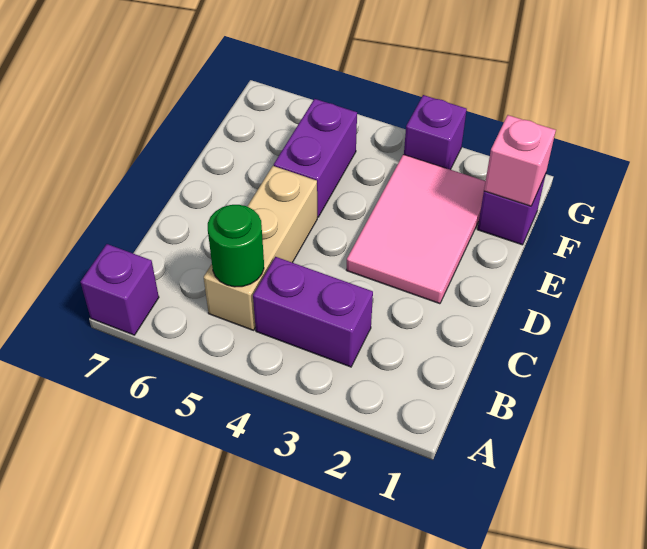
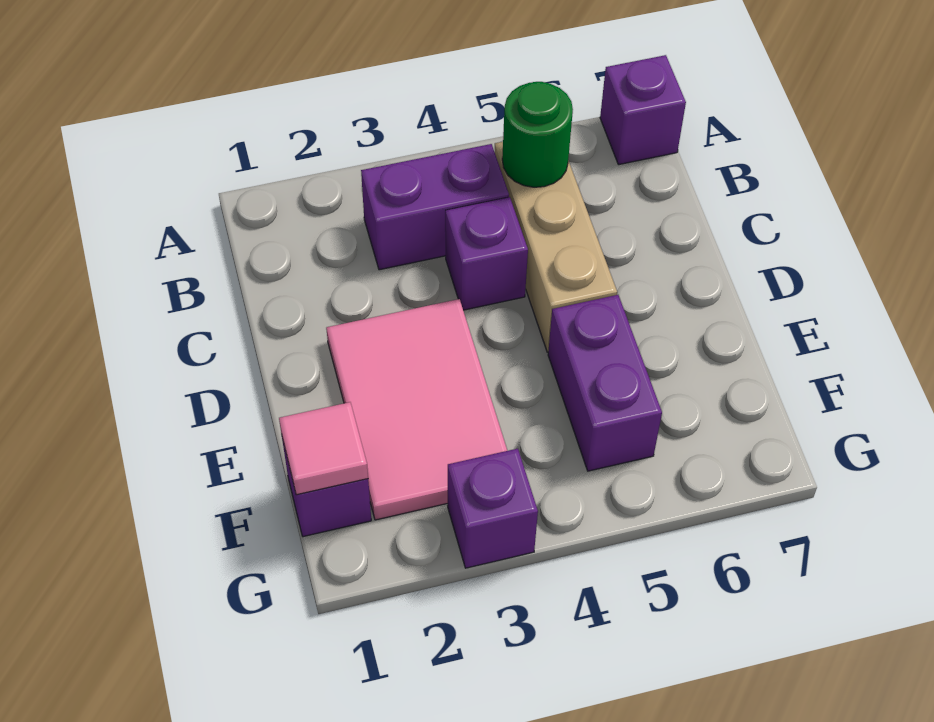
none -> purple brick C4 level 1
pink brick F1 level 2 -> pink tile F1 level 2

